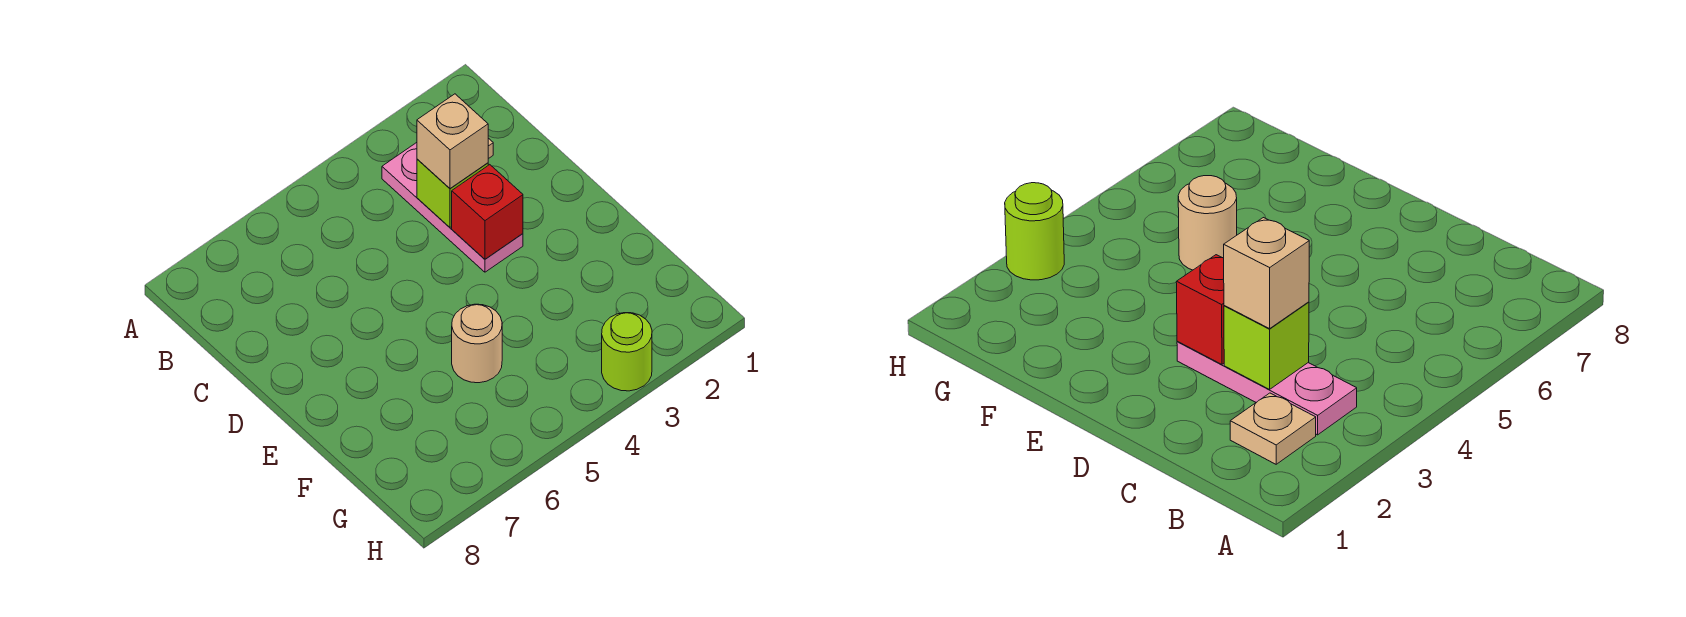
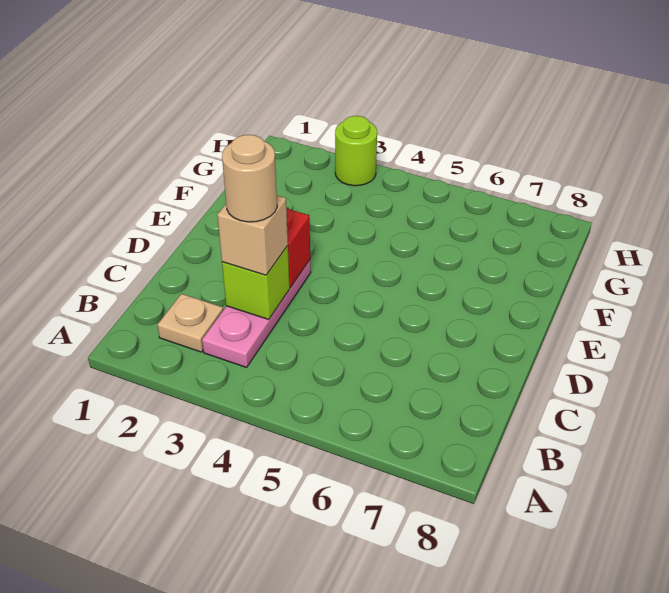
tan round brick F5 level 1 -> tan round brick C3 level 4

